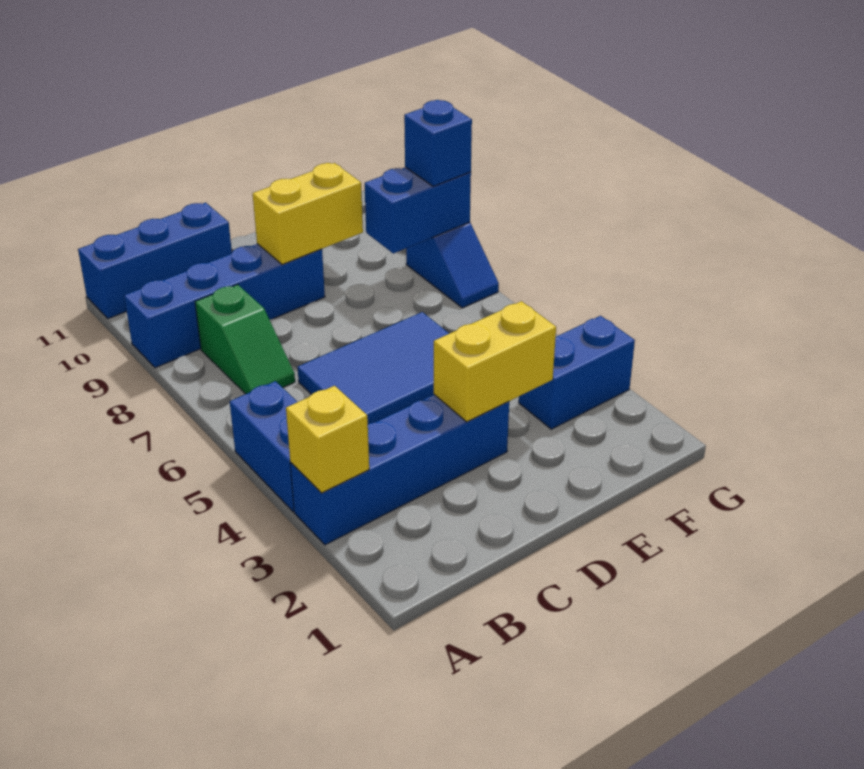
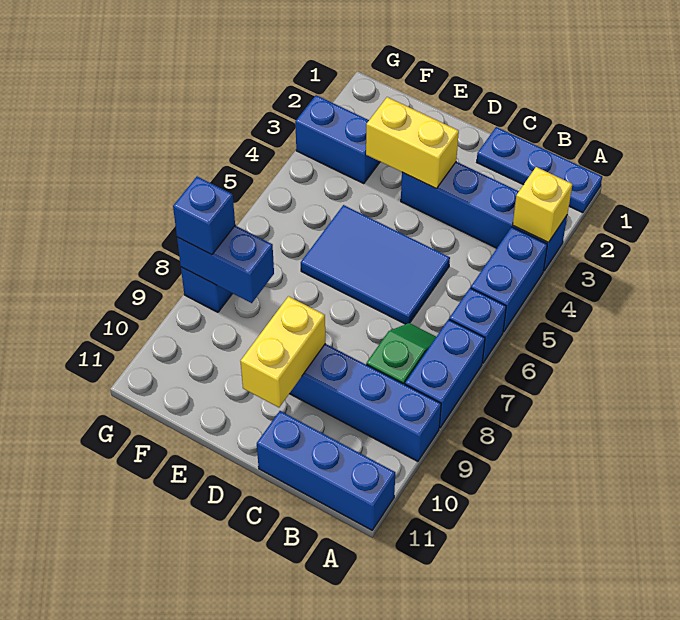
none -> blue plate A1:C1 level 1
none -> blue brick A6 level 1
none -> blue brick A7:A8 level 1
yellow brick D9:E9 level 2 -> yellow brick D9:D10 level 2

